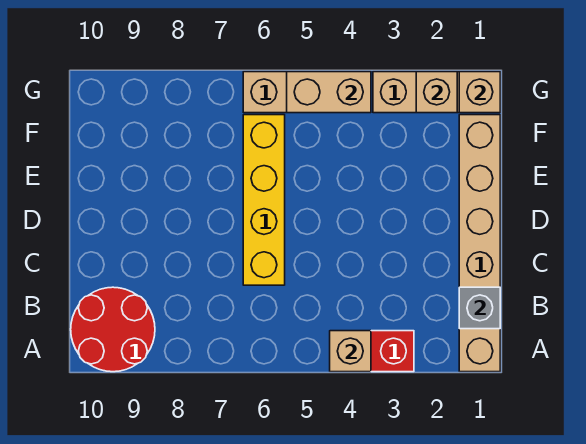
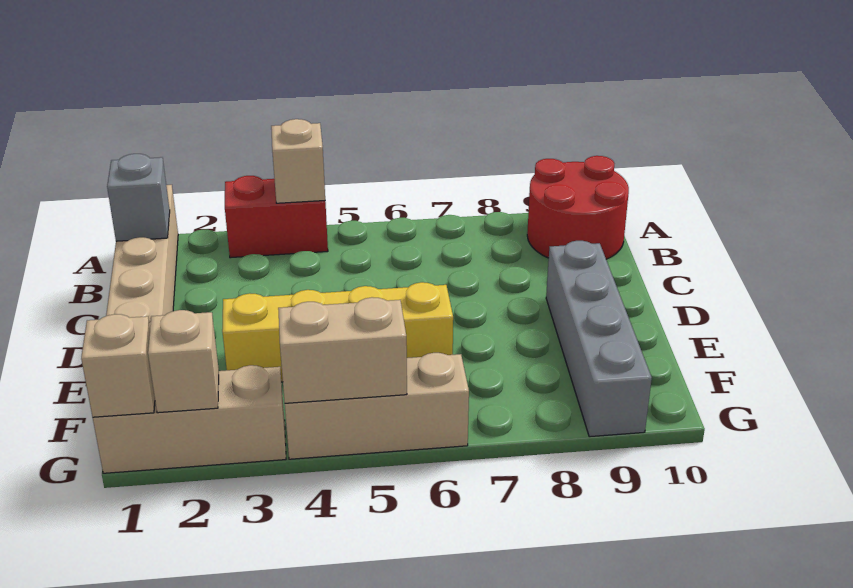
yellow brick C6:F6 level 1 -> yellow brick E3:E6 level 1
none -> grey brick D9:G9 level 1

